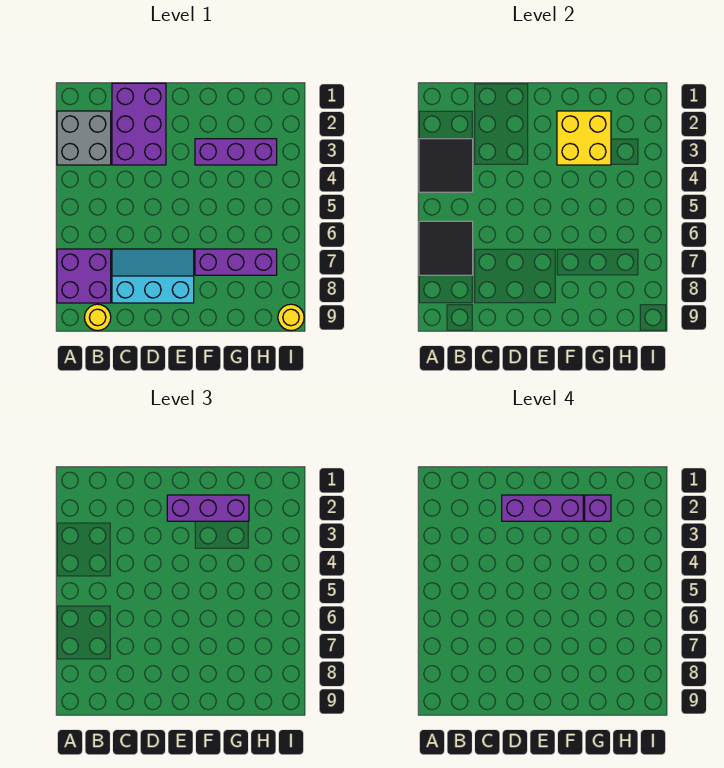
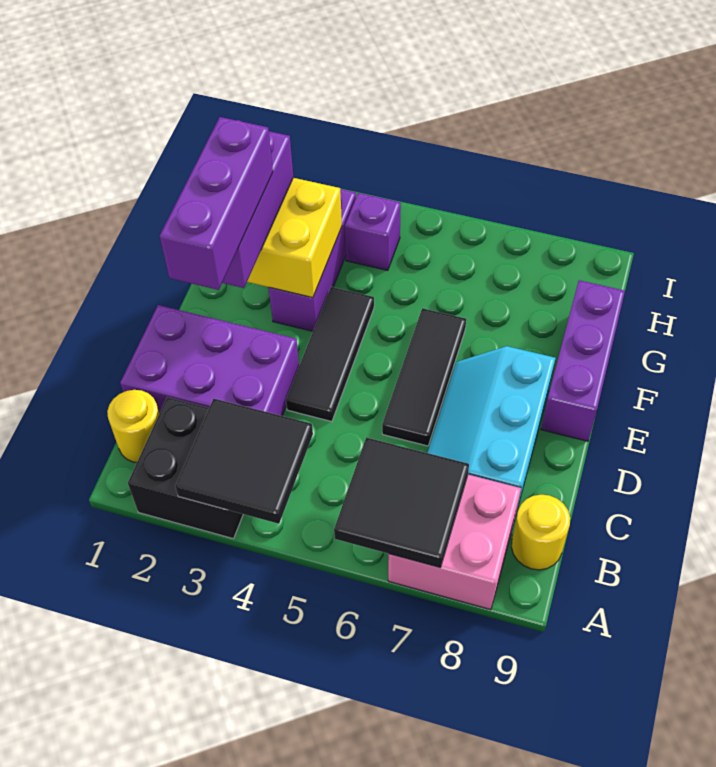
grey brick A2:B3 level 1 -> black brick A2:B3 level 1
purple brick A7:B8 level 1 -> pink brick A7:B8 level 1
none -> black tile D4:F4 level 1
none -> black tile D6:F6 level 1
purple brick F7:H7 level 1 -> purple brick E9:G9 level 1
purple brick G2 level 4 -> purple brick H4 level 1
yellow round brick I9 level 1 -> yellow round brick B1 level 1

